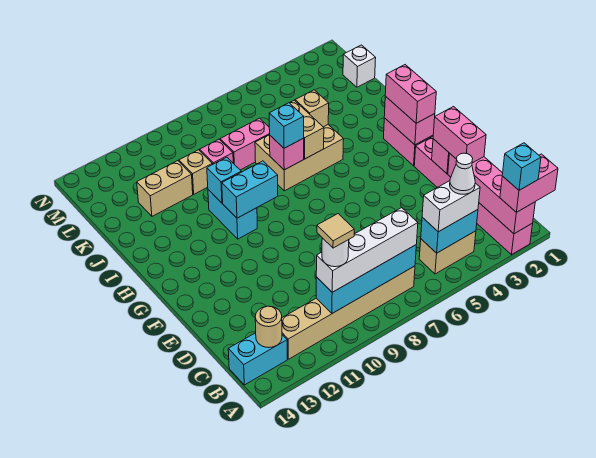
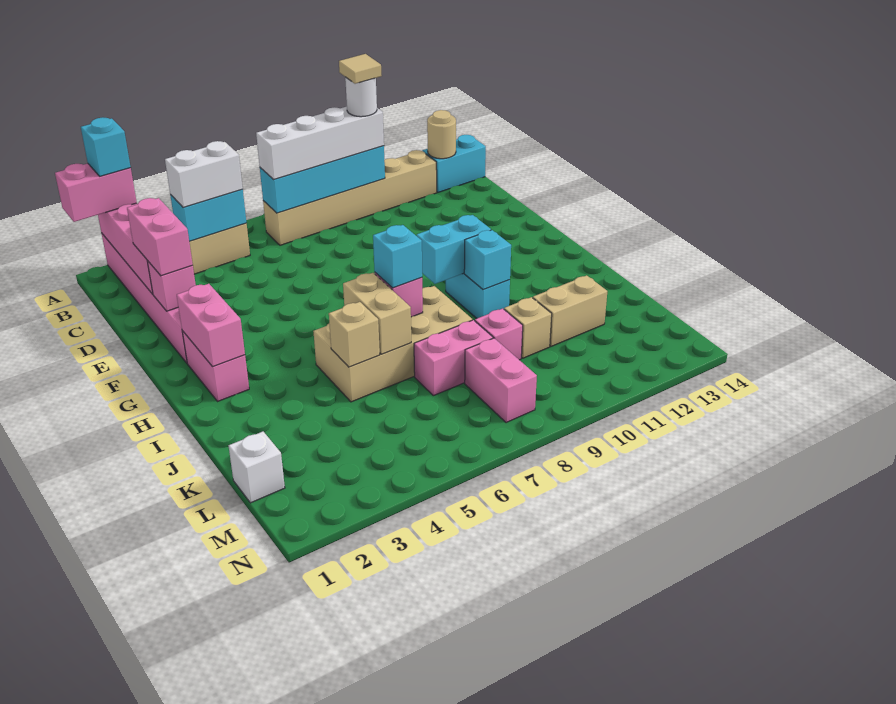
white cone B4 level 4 -> none
pink brick G2:H2 level 3 -> pink brick L8:M8 level 1
tan brick I5:J7 level 1 -> tan brick I5:J8 level 1

